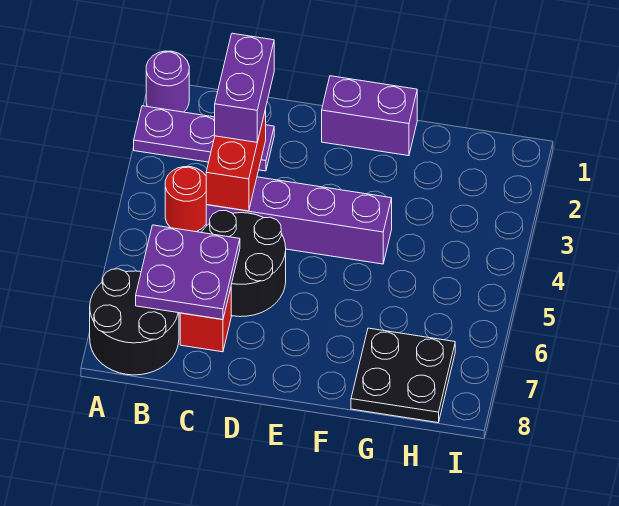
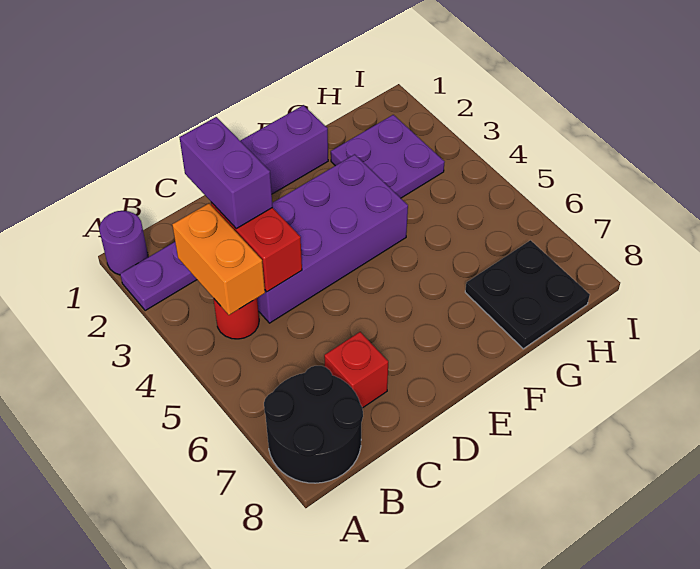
none -> orange brick B3:B4 level 2
purple plate B6:C7 level 2 -> purple plate G2:H3 level 1
purple brick C4:F4 level 1 -> purple brick C3:F4 level 1
black round brick C5:D6 level 1 -> none

